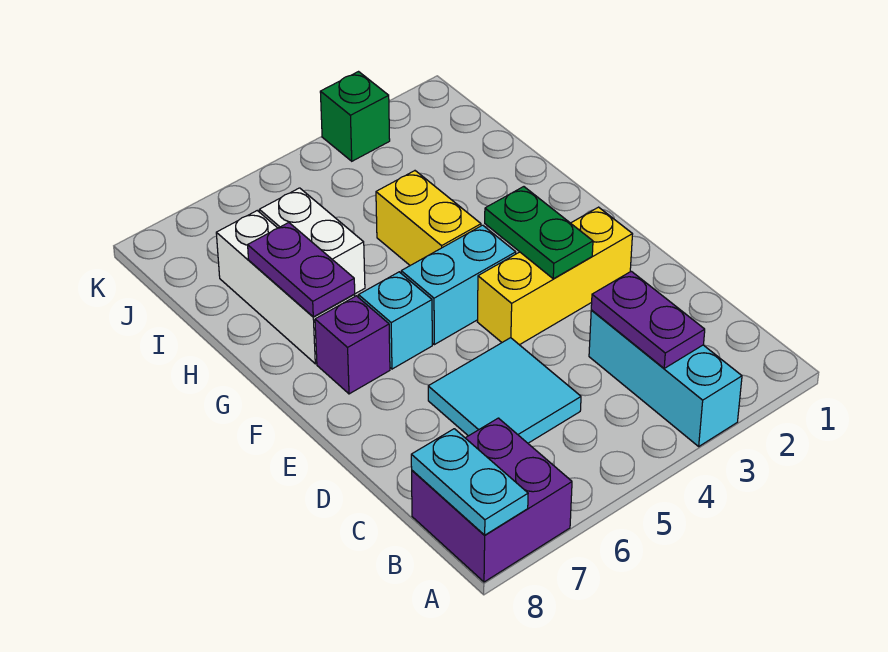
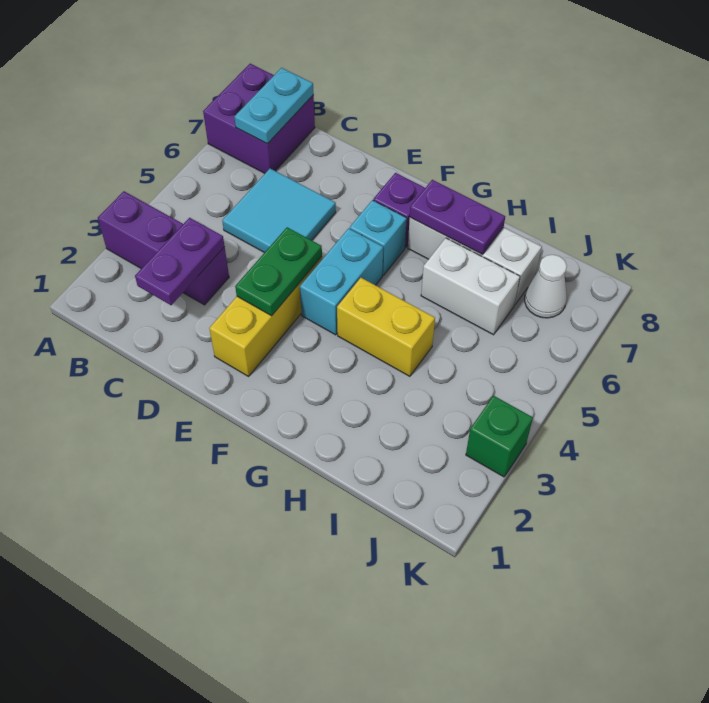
cyan brick A3:C3 level 1 -> purple brick A3:C3 level 1
cyan plate A8:B8 level 2 -> cyan plate B7:B8 level 2
purple plate B3:C3 level 2 -> purple plate C2:C3 level 2
green plate E3:F3 level 2 -> green plate E3:E4 level 2
none -> white cone J7 level 1

